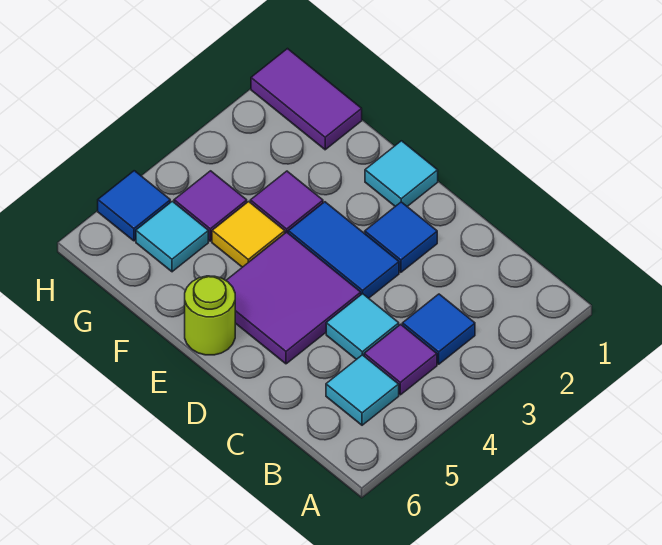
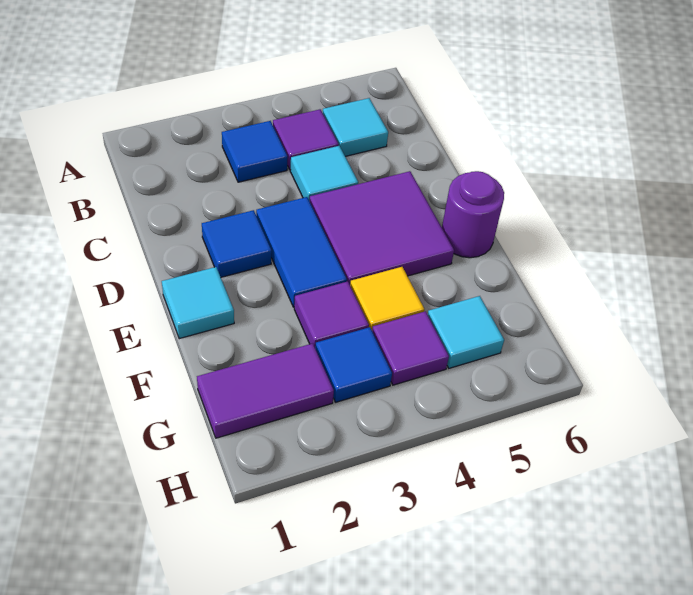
lime round brick E6 level 1 -> purple round brick E6 level 1
purple tile G1:H1 level 1 -> purple tile G1:G2 level 1
blue tile H5 level 1 -> blue tile G3 level 1

